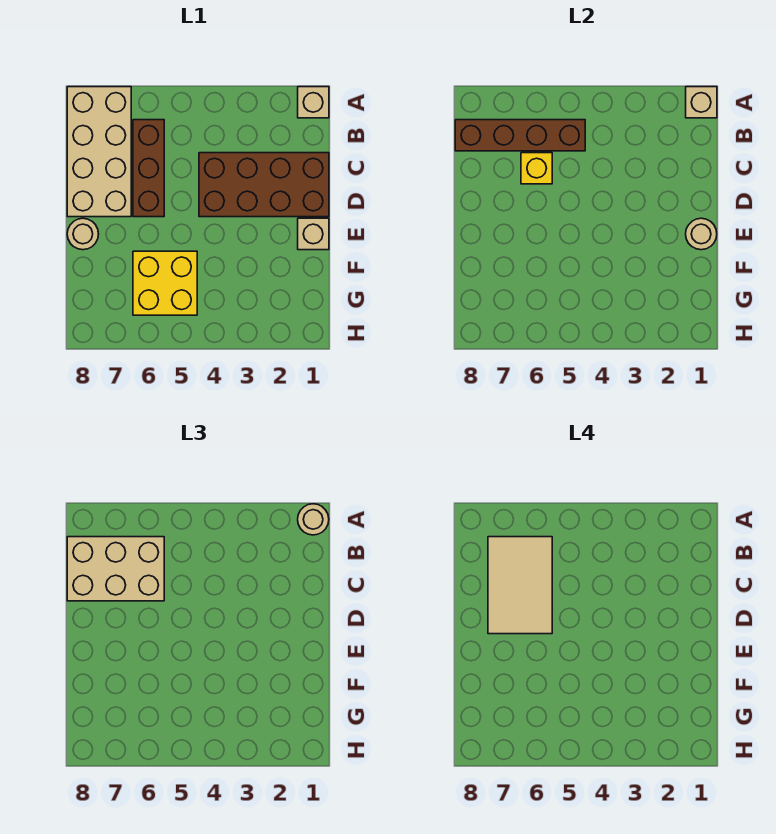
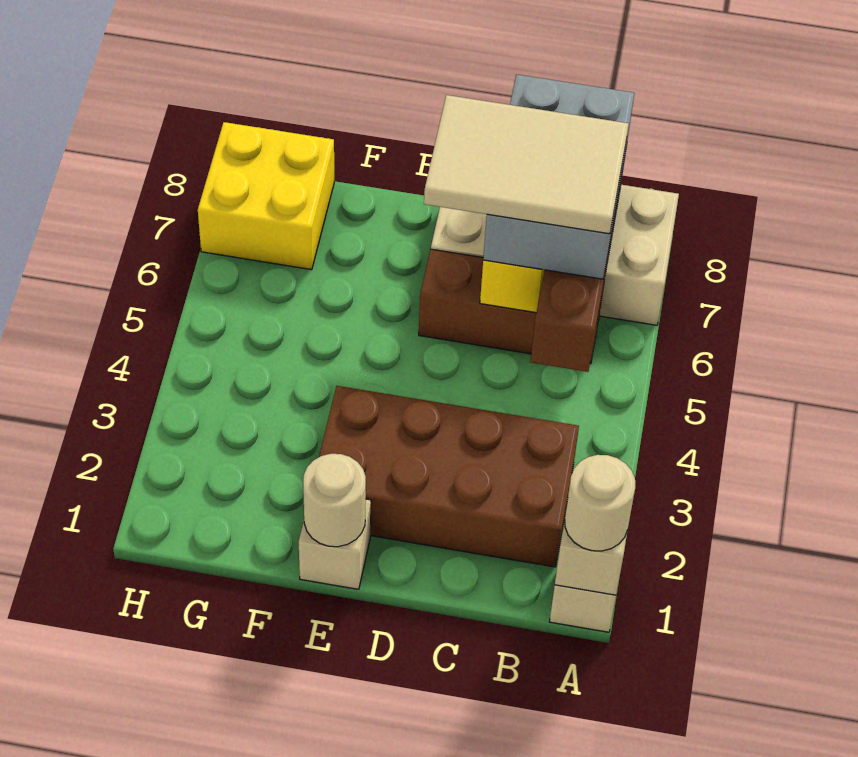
tan brick B6:C8 level 3 -> grey brick B6:C8 level 3
brown brick C1:D4 level 1 -> brown brick B2:E3 level 1
tan round brick E8 level 1 -> none
yellow brick F5:G6 level 1 -> yellow brick G7:H8 level 1

